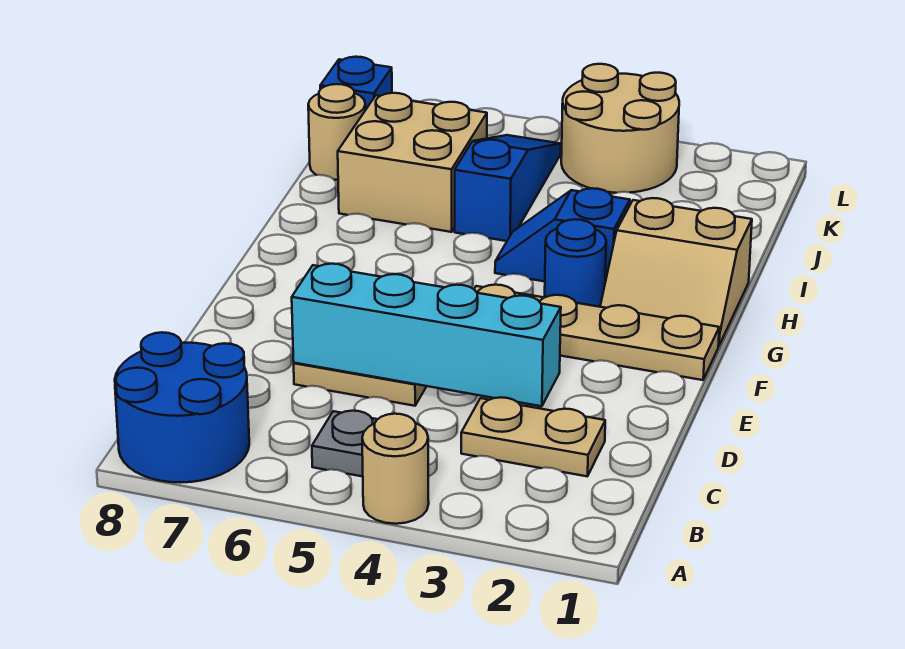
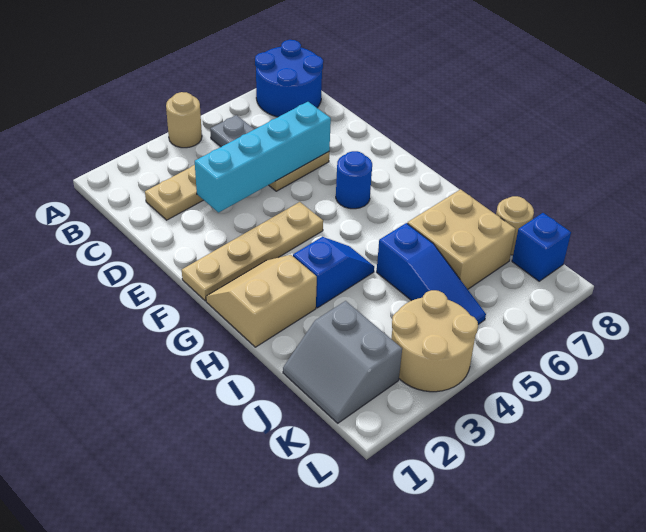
blue round brick G3 level 1 -> blue round brick F6 level 1
none -> grey slope J1:K2 level 1 top 2

